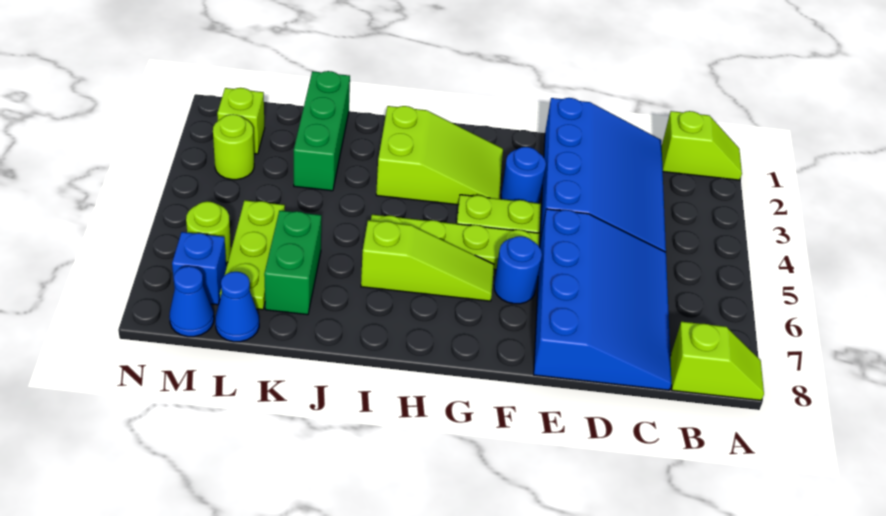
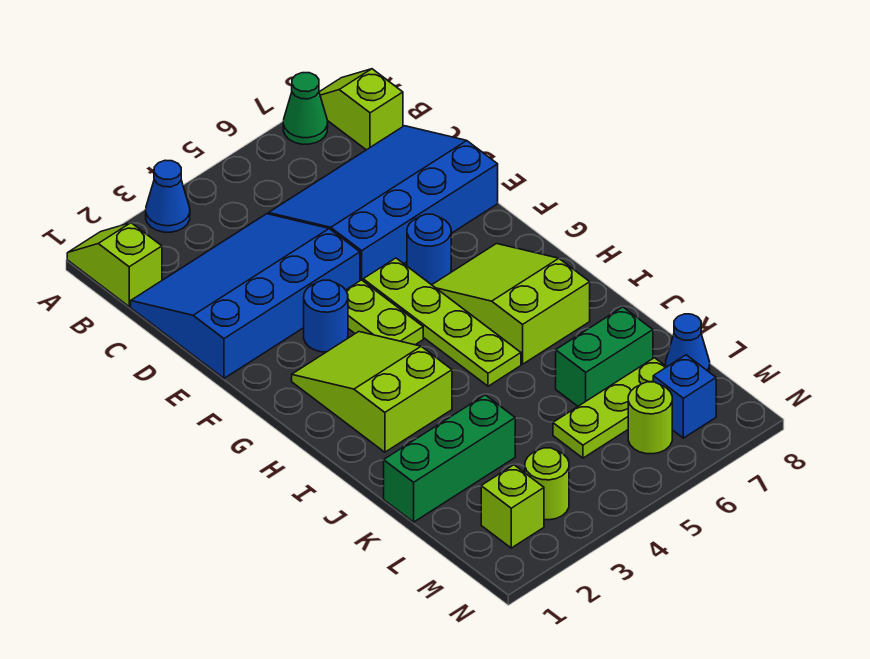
none -> green cone A7 level 1
lime slope G6:I6 level 1 top I -> lime slope G6:I7 level 1 top I
blue cone M8 level 1 -> blue cone A3 level 1

